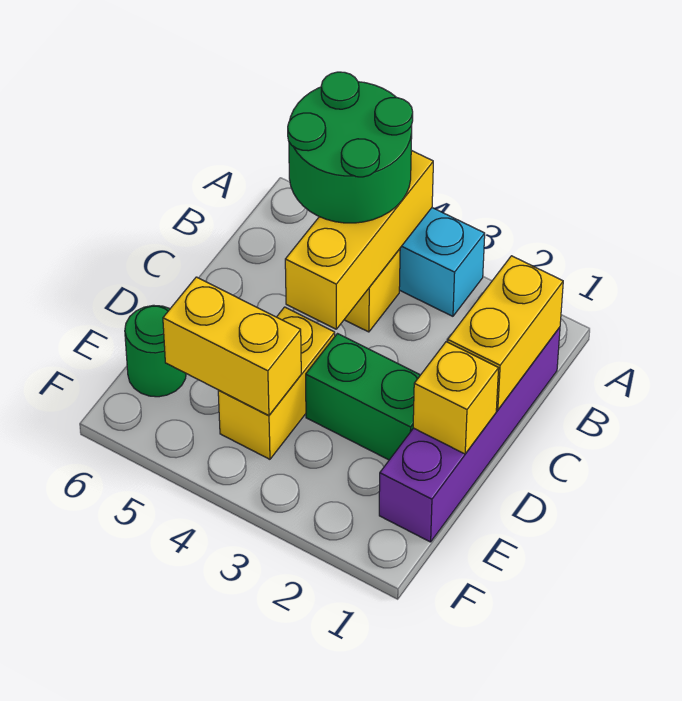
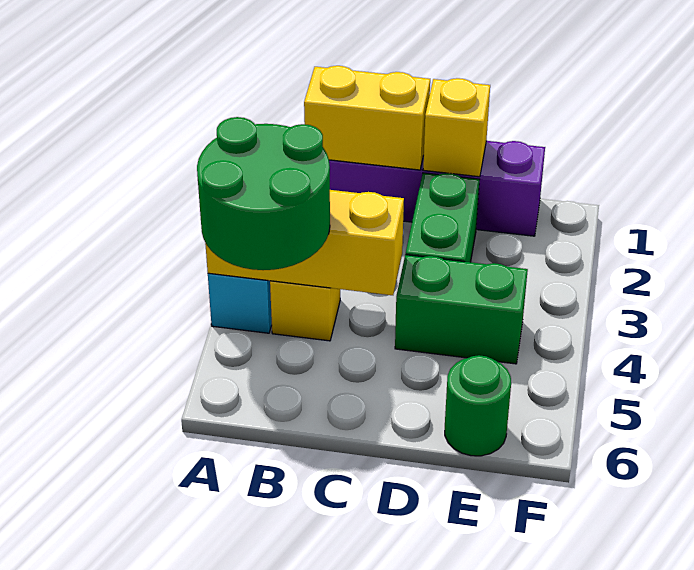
yellow brick D4:E4 level 1 -> green brick D4:E4 level 1
yellow brick E4:E5 level 2 -> none

